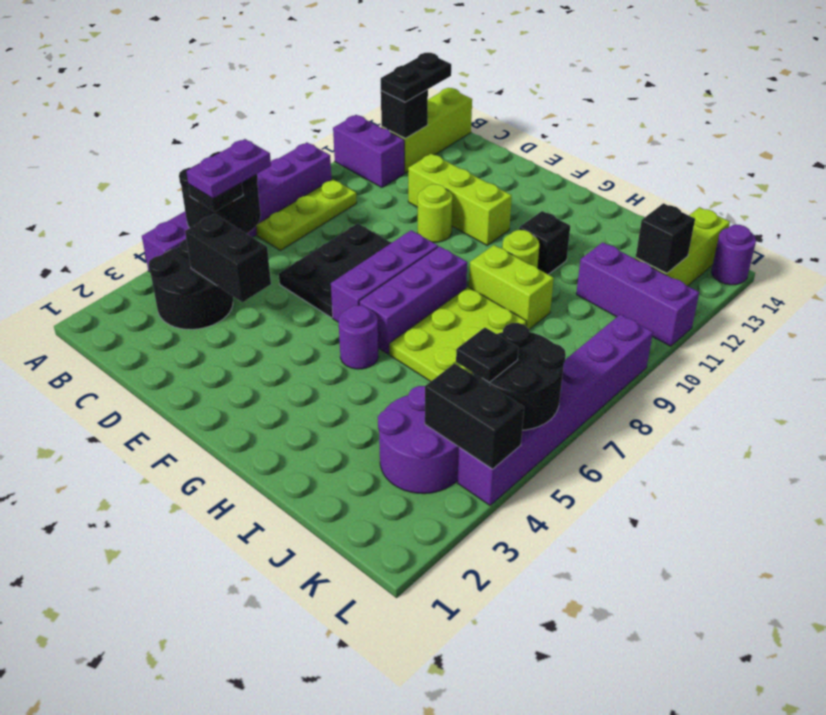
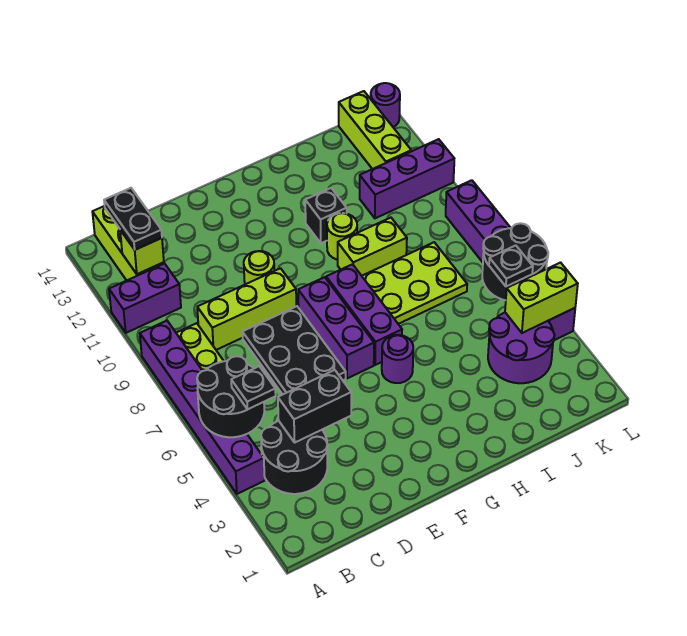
purple plate B5:B6 level 4 -> none
black brick B12 level 2 -> lime brick B12 level 2
lime brick D11:F11 level 1 -> lime brick C9:E9 level 1
lime plate H6:I8 level 1 -> lime plate H7:J8 level 1
black brick K4:L4 level 2 -> lime brick K4:L4 level 2
black brick K12 level 2 -> none

